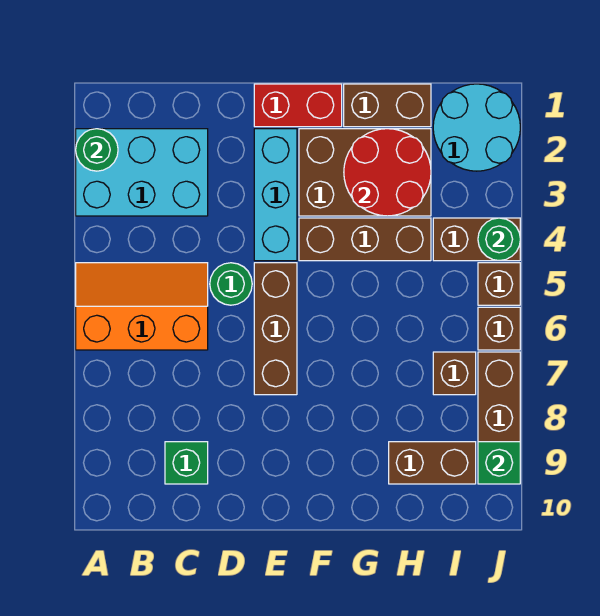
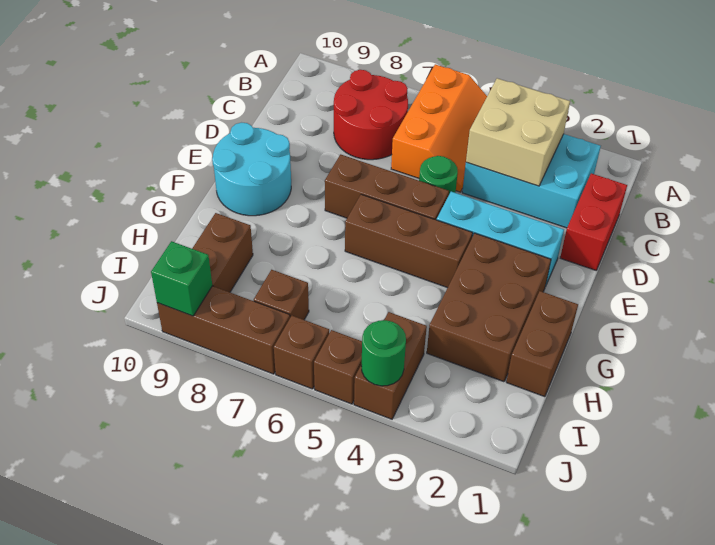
cyan brick A2:C3 level 1 -> cyan brick B2:C4 level 1
green round brick A2 level 2 -> none
none -> tan brick B3:C4 level 2
green brick C9 level 1 -> none
red brick E1:F1 level 1 -> red brick C1:D1 level 1
brown brick F4:H4 level 1 -> brown brick F4:F6 level 1
red round brick G2:H3 level 2 -> red round brick B7:C8 level 1
cyan round brick I1:J2 level 1 -> cyan round brick E9:F10 level 1

